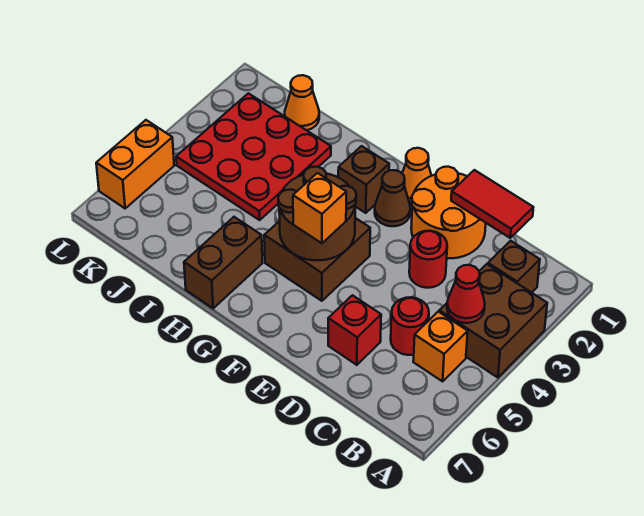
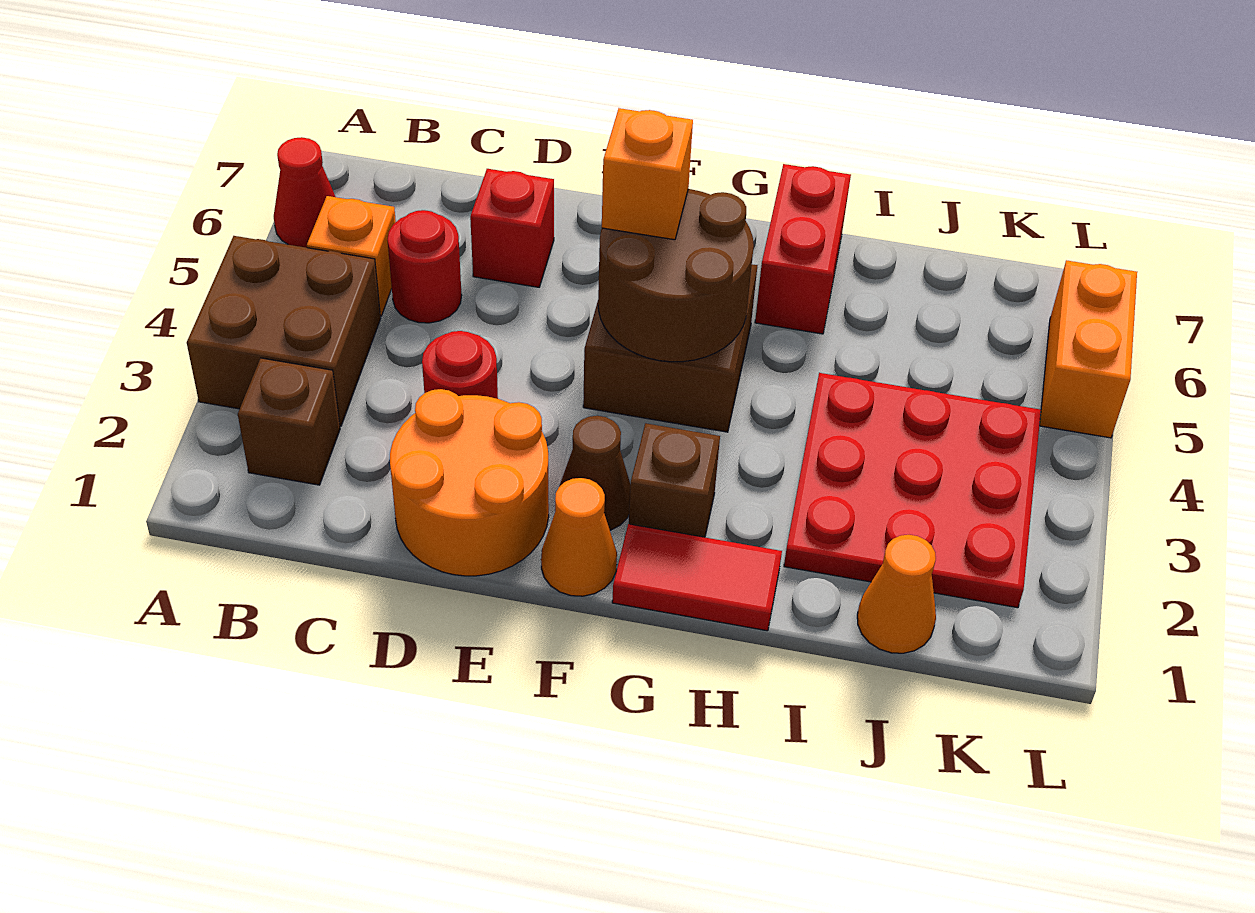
red cone B4 level 2 -> red cone A6 level 1
red tile C1:D1 level 2 -> red tile G1:H1 level 1
brown brick H6:H7 level 1 -> red brick H6:H7 level 1

